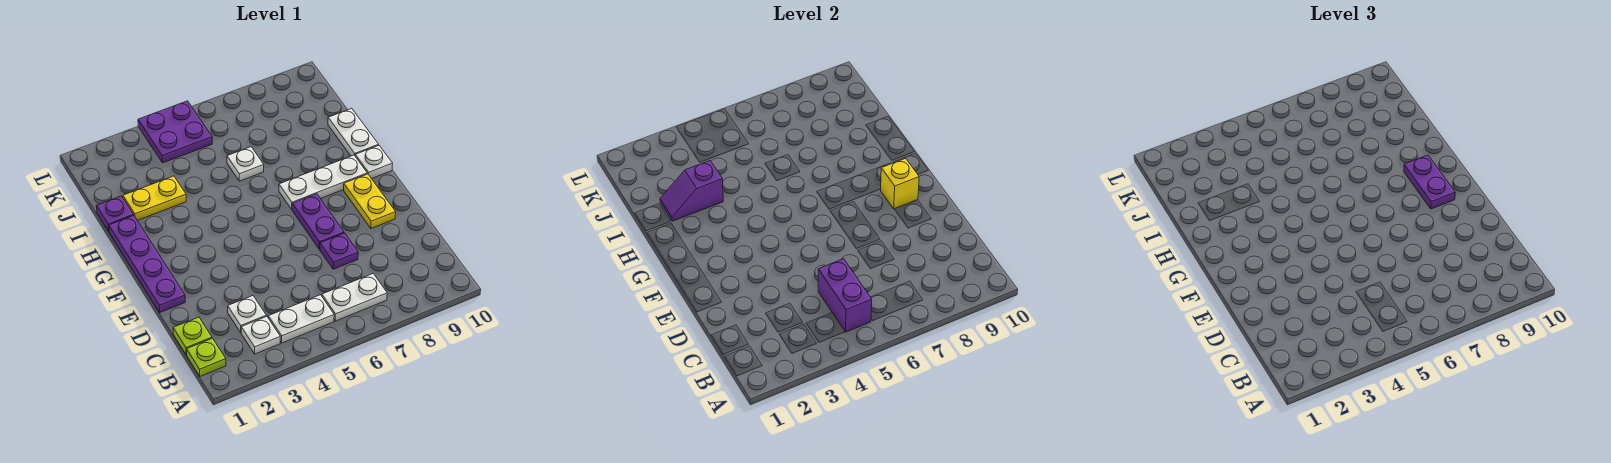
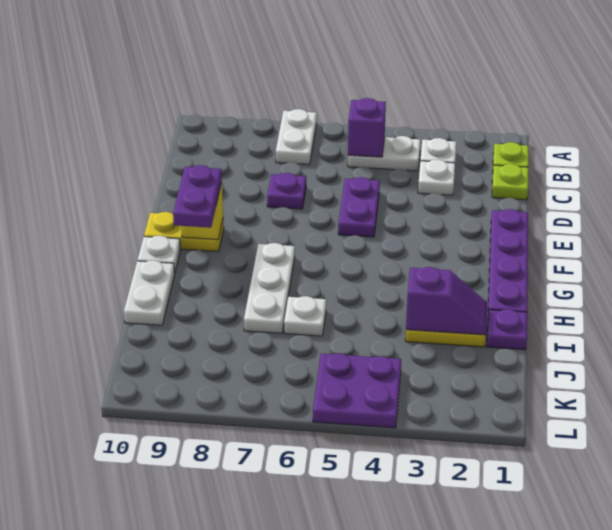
purple brick B5:C5 level 2 -> purple brick B5 level 2
white plate B6:B7 level 1 -> white plate A7:B7 level 1
purple plate E7:F7 level 1 -> purple plate D5:E5 level 1
yellow plate E9:F9 level 1 -> yellow plate F9:F10 level 1
white plate G7:G9 level 1 -> white plate G7:I7 level 1

